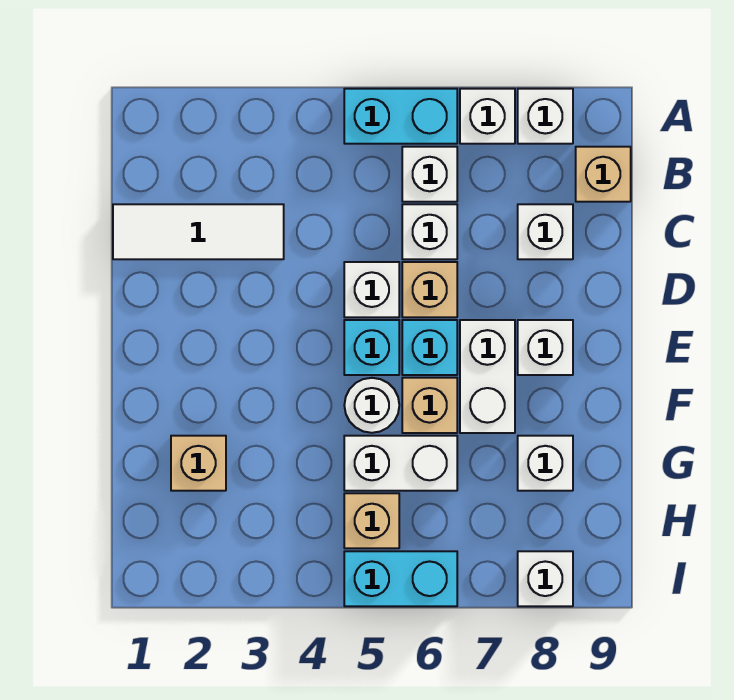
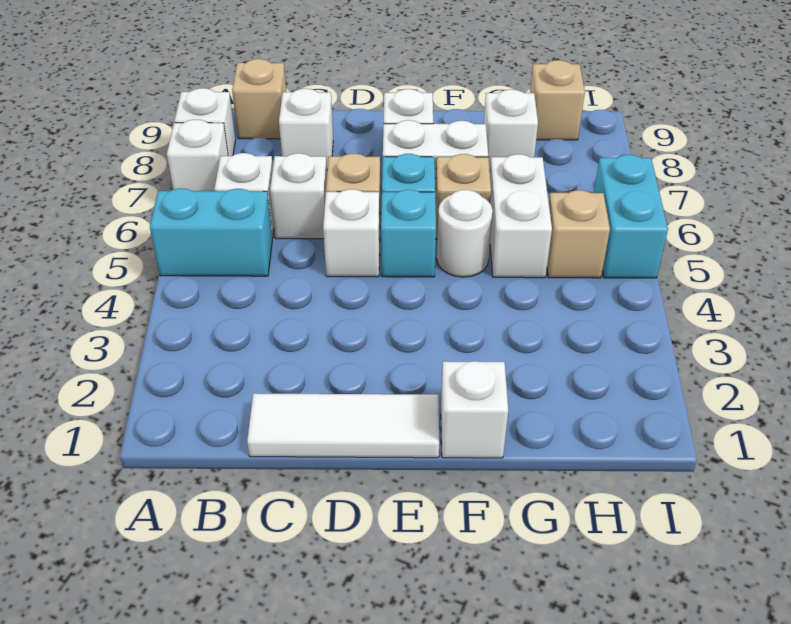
cyan brick A5:A6 level 1 -> cyan brick A5:B5 level 1
white tile C1:C3 level 1 -> white tile C1:E1 level 1
tan brick G2 level 1 -> tan brick H9 level 1
white brick I8 level 1 -> white brick F1 level 1

